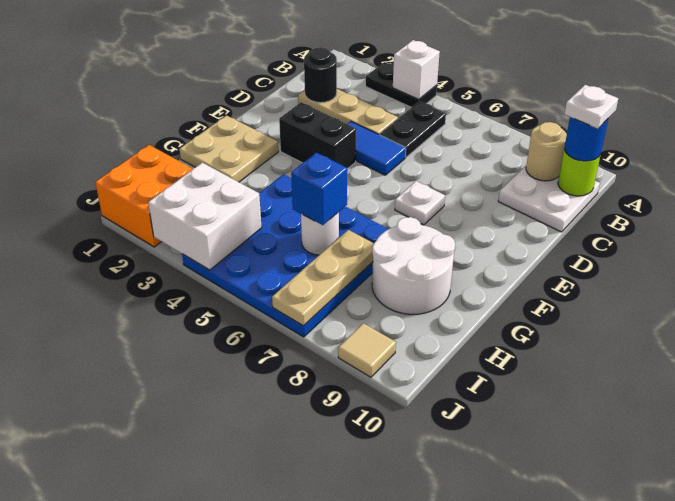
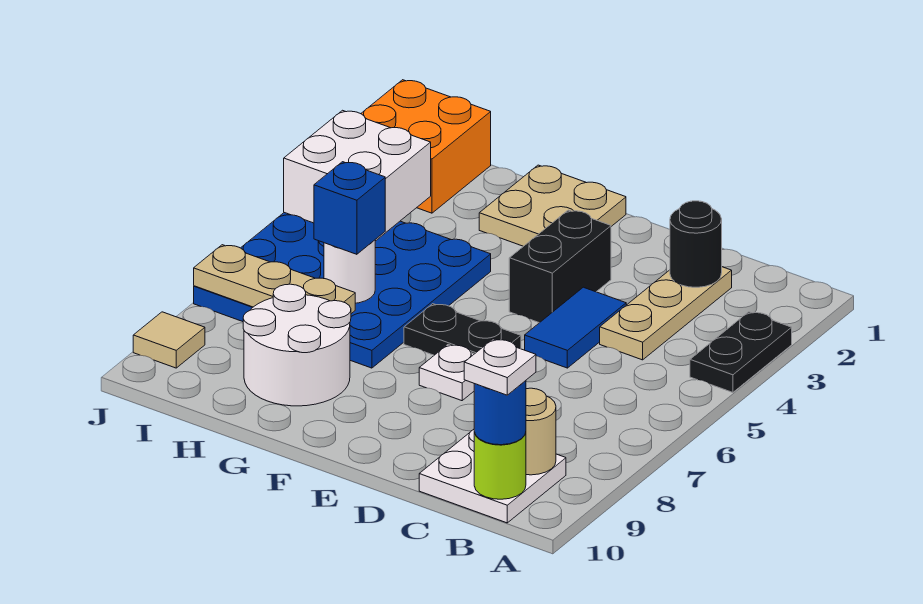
white brick A4 level 2 -> none
black plate B5:C5 level 1 -> black plate E6:F6 level 1

